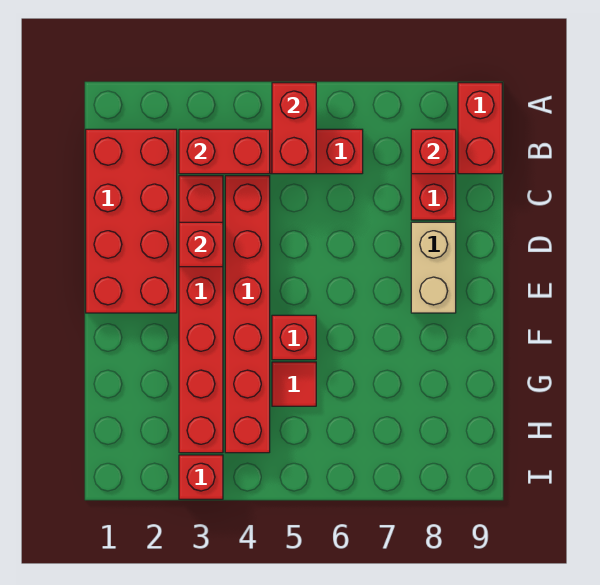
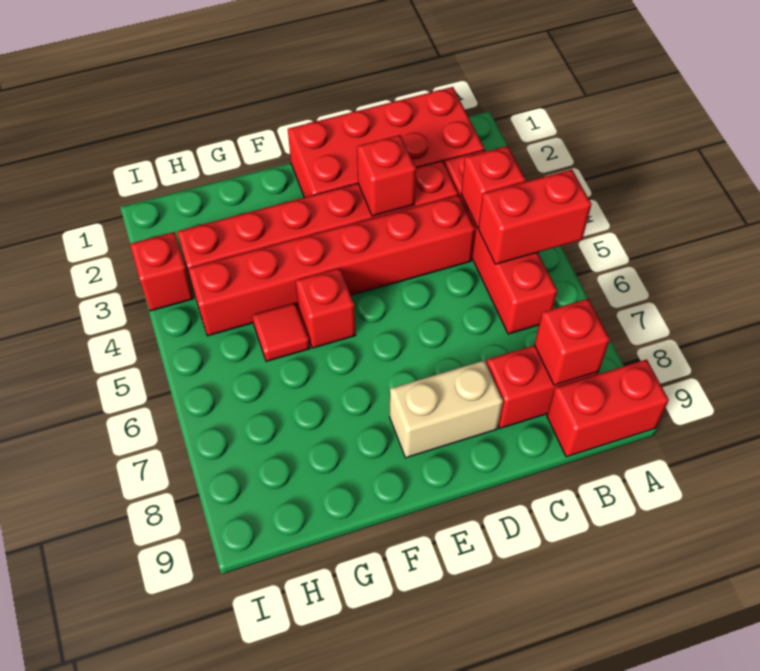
red brick B3:B4 level 2 -> red brick B4 level 2

